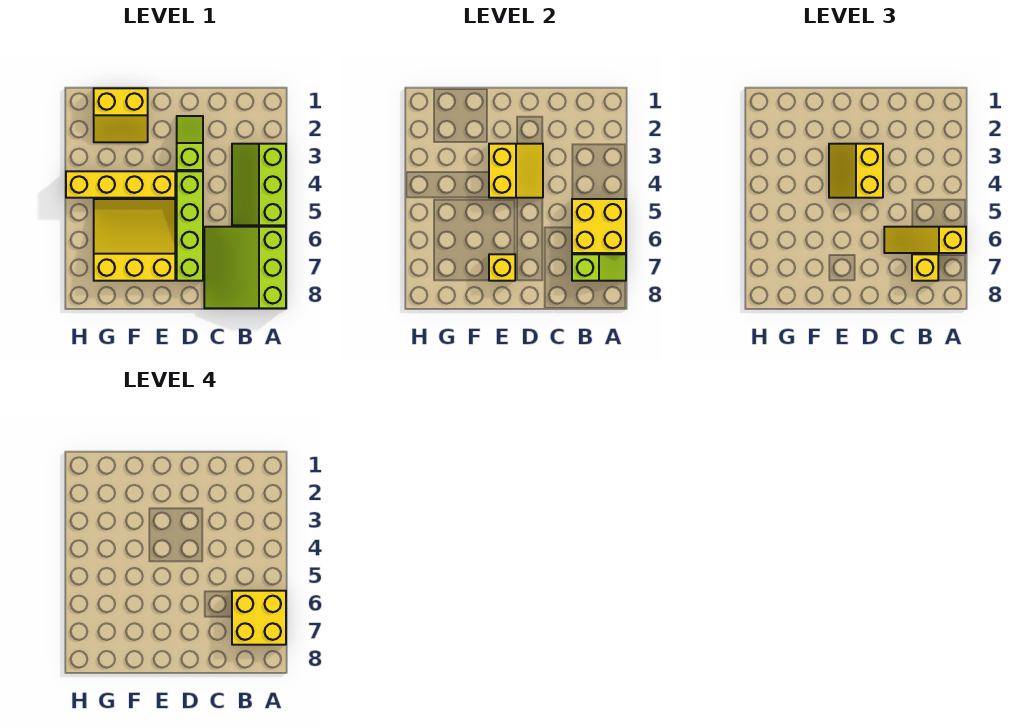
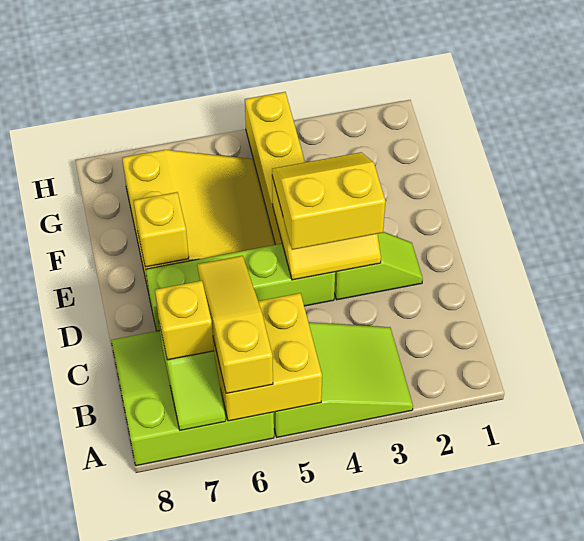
lime slope A3:B5 level 1 top A -> lime slope A3:B5 level 1 top 5
yellow brick A6:B7 level 4 -> none
yellow slope F1:G2 level 1 top 1 -> none

